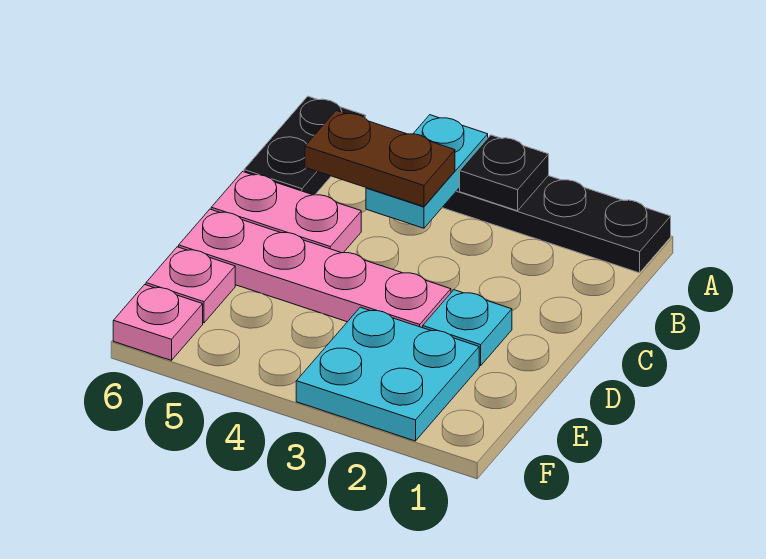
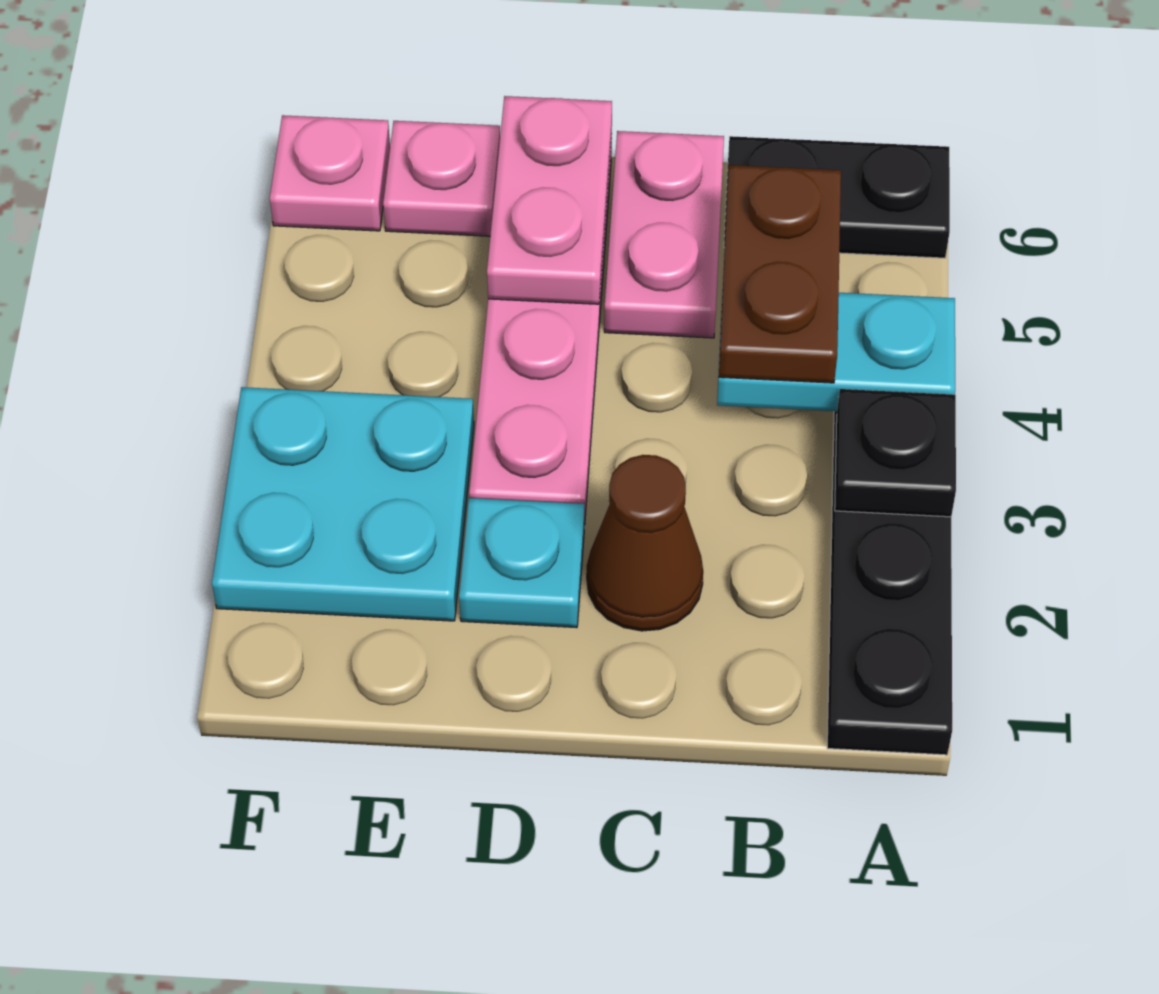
none -> brown cone C2 level 1
none -> pink plate D5:D6 level 2

